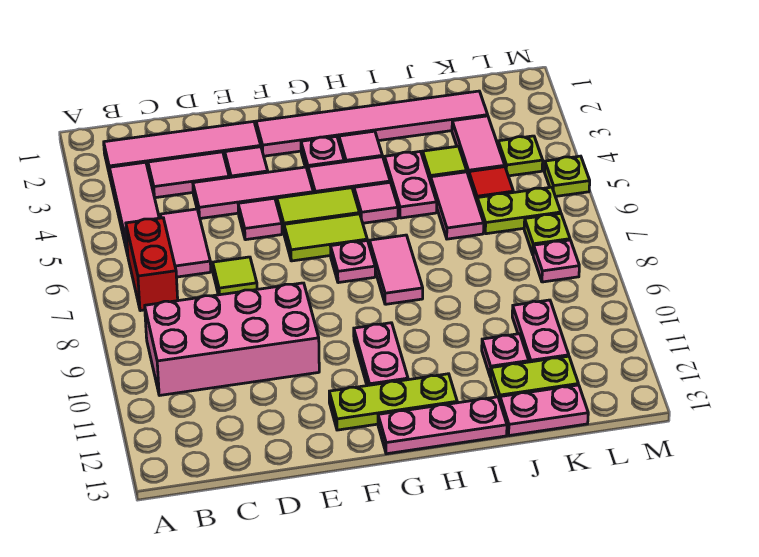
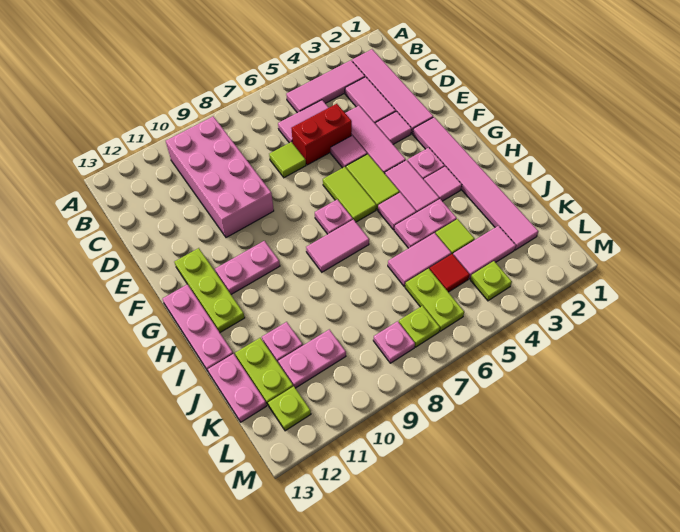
red brick B6:B7 level 1 -> red brick D5:D6 level 1
lime plate M5 level 1 -> lime plate L12 level 1

